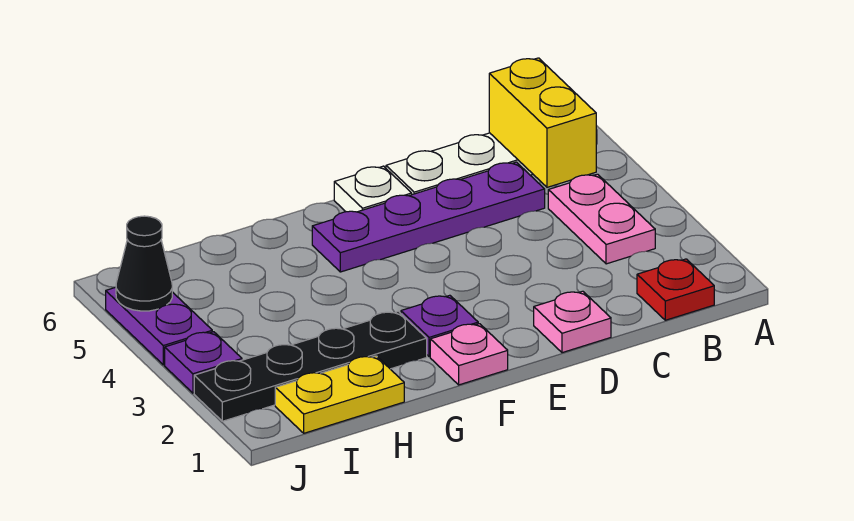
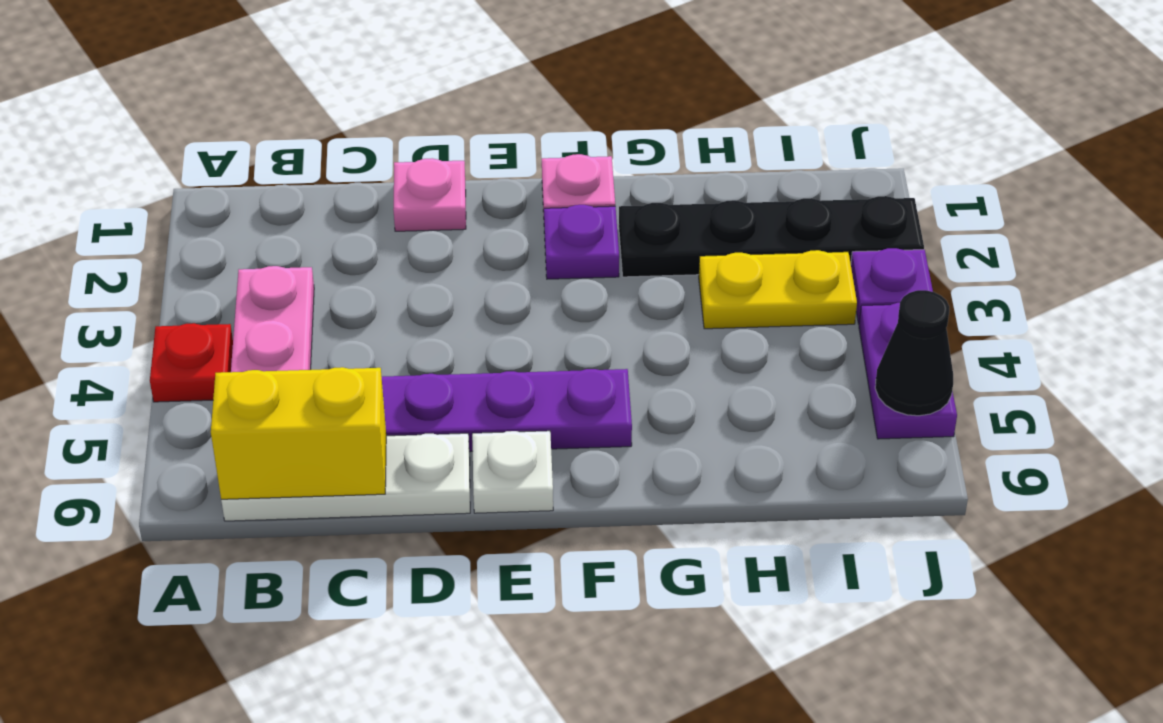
red plate B1 level 1 -> red plate A4 level 1
yellow brick B5:B6 level 2 -> yellow brick B6:C6 level 2
yellow plate H1:I1 level 1 -> yellow plate H3:I3 level 1

